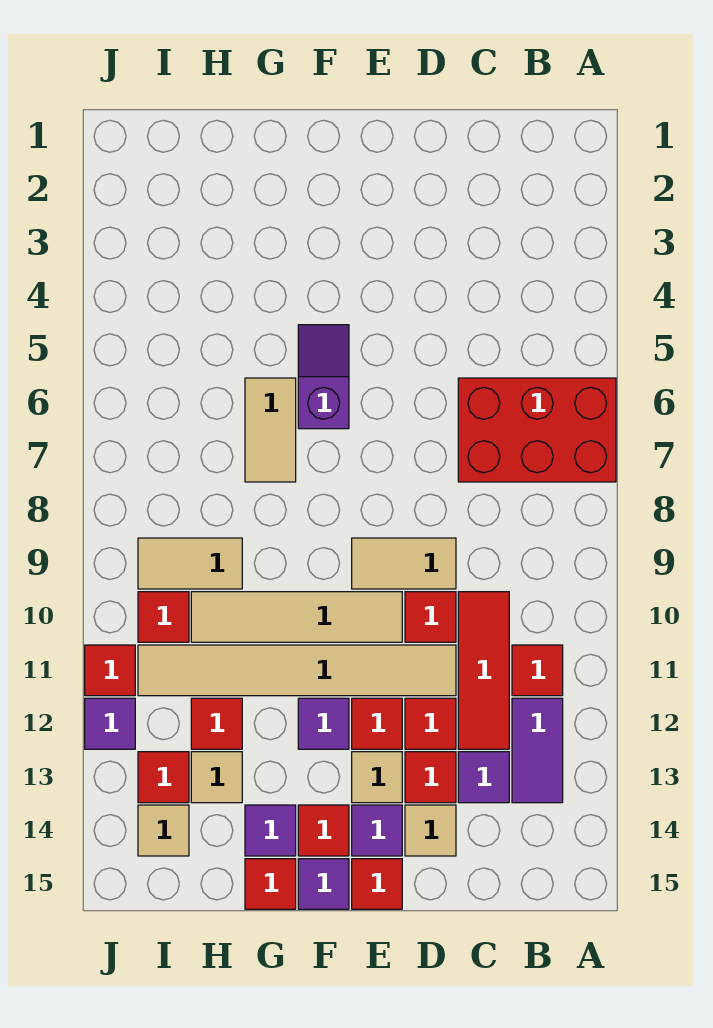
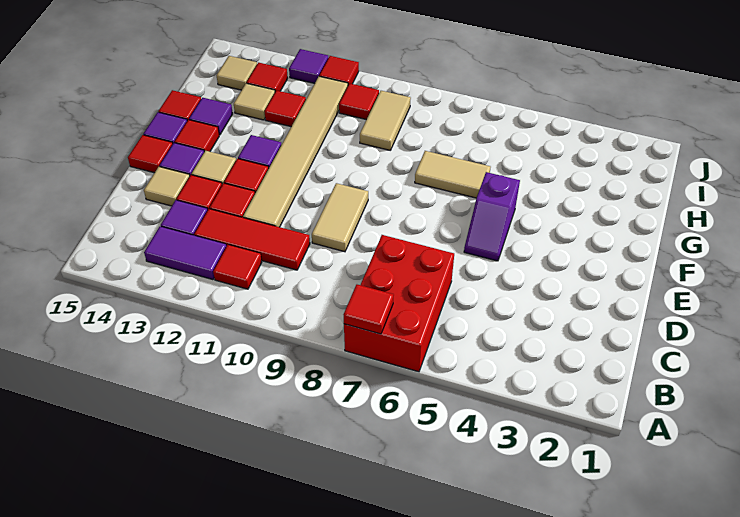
red tile D10 level 1 -> red tile A7 level 2
tan tile E10:H10 level 1 -> none
purple slope F5:F6 level 1 top 6 -> purple slope E5:F5 level 1 top F

